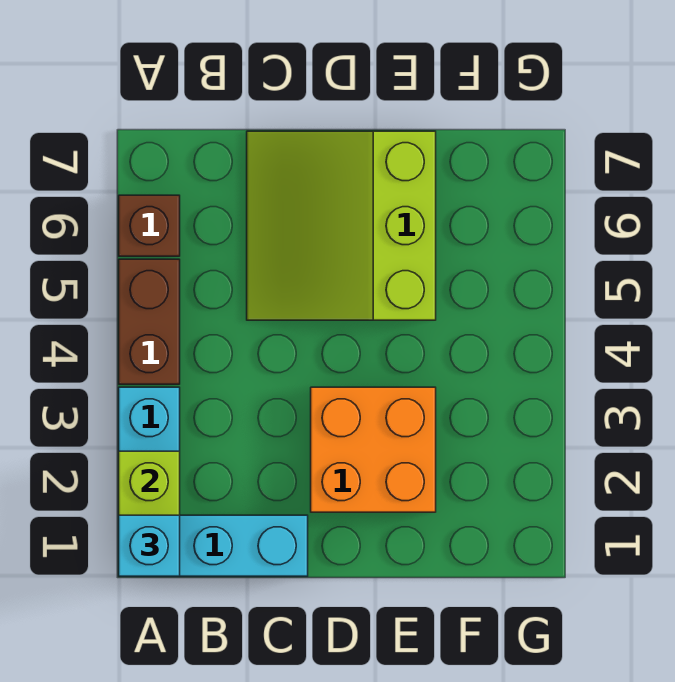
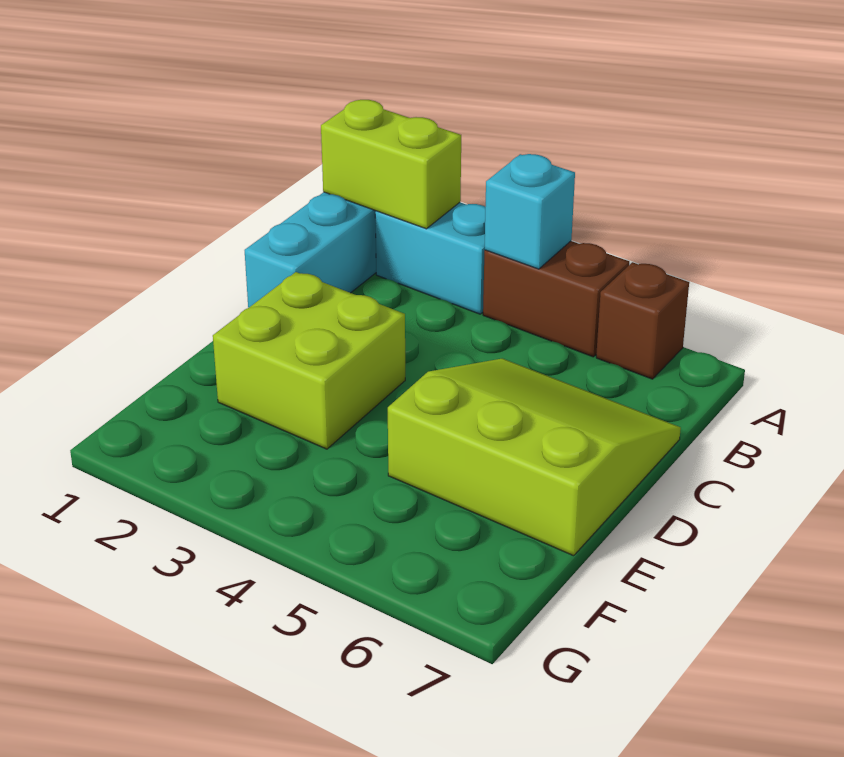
cyan brick A1 level 3 -> cyan brick A4 level 2
orange brick D2:E3 level 1 -> lime brick D2:E3 level 1

